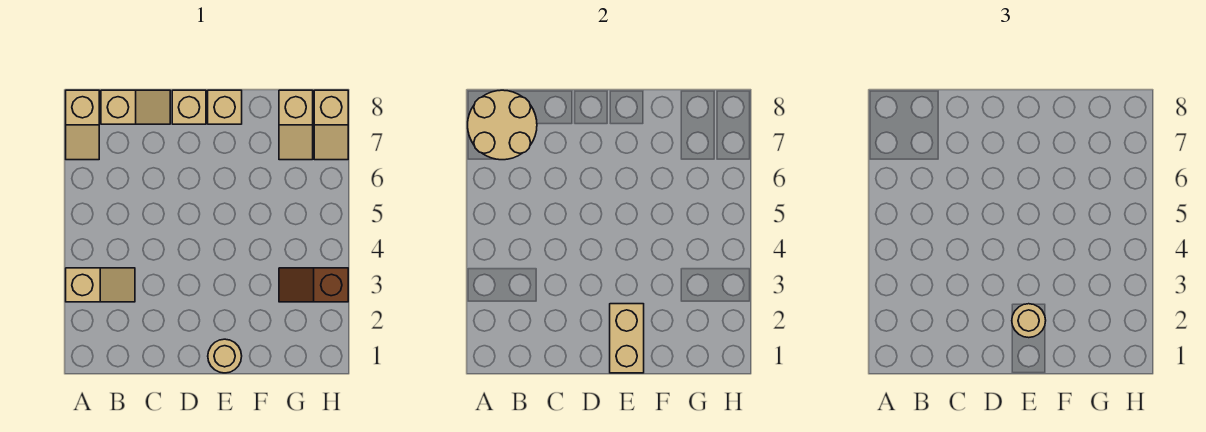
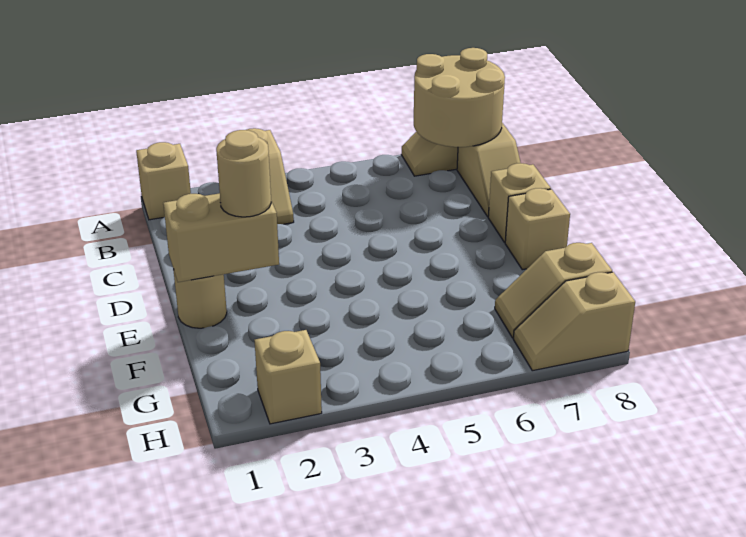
none -> tan brick A1 level 1
brown slope G3:H3 level 1 top H -> none
none -> tan brick H2 level 1

